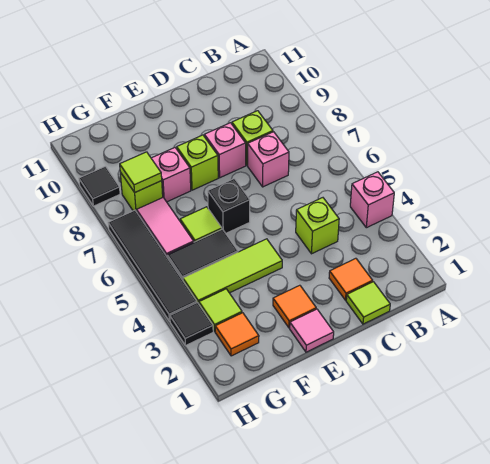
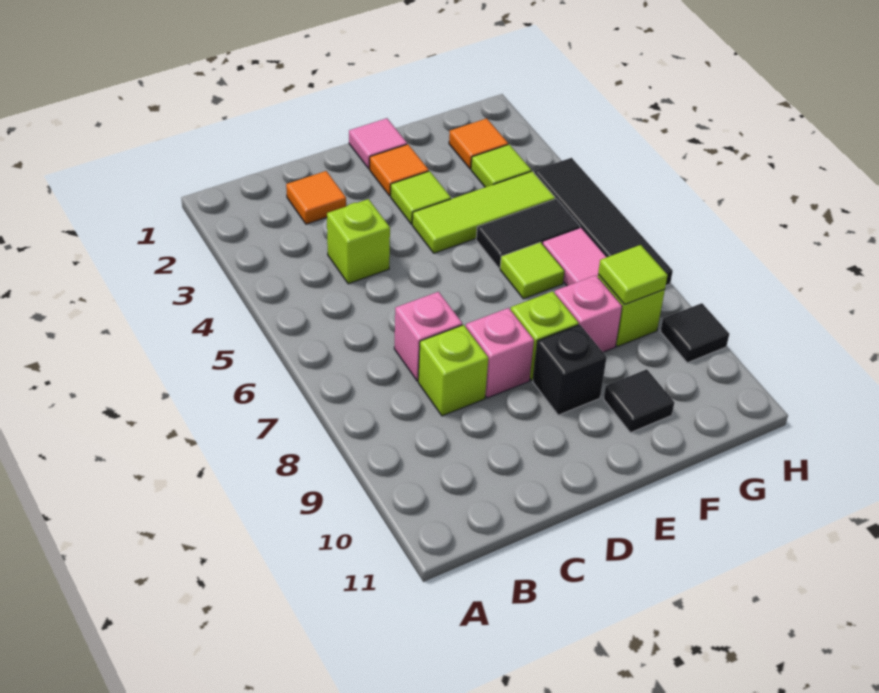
pink brick A4 level 1 -> none
lime tile C1 level 1 -> lime tile E3 level 1
black brick E6 level 1 -> black brick E9 level 1
black tile H3 level 1 -> black tile F10 level 1

